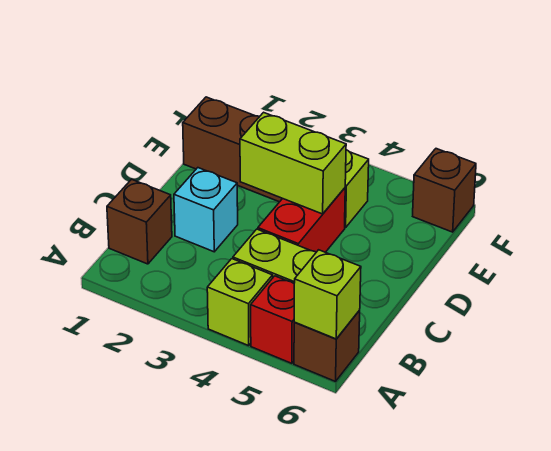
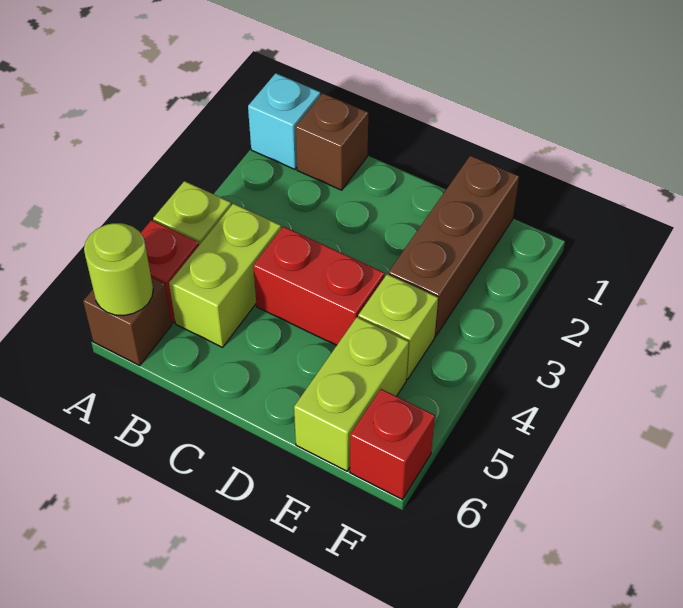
lime brick A6 level 2 -> lime round brick A6 level 2
cyan brick C2 level 1 -> cyan brick A1 level 1
lime brick D3:D4 level 2 -> lime brick E5:E6 level 1
brown brick F6 level 1 -> red brick F6 level 1

